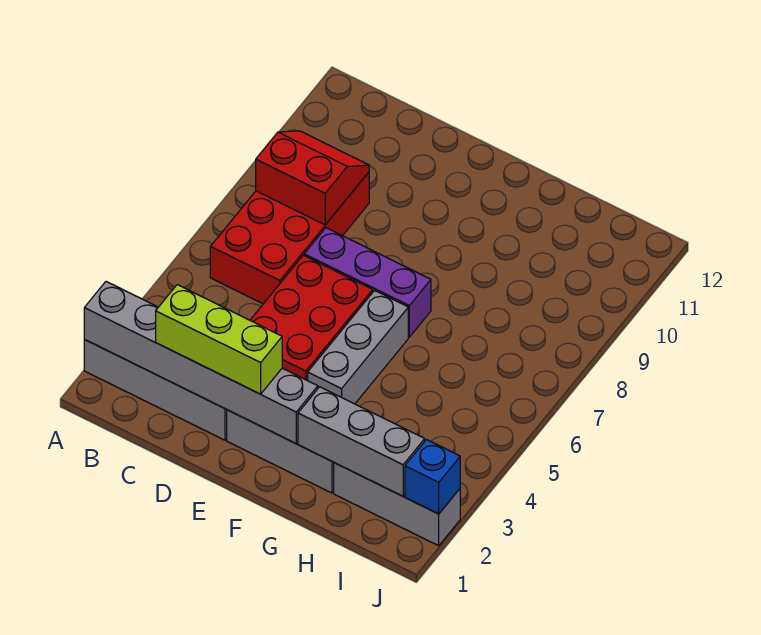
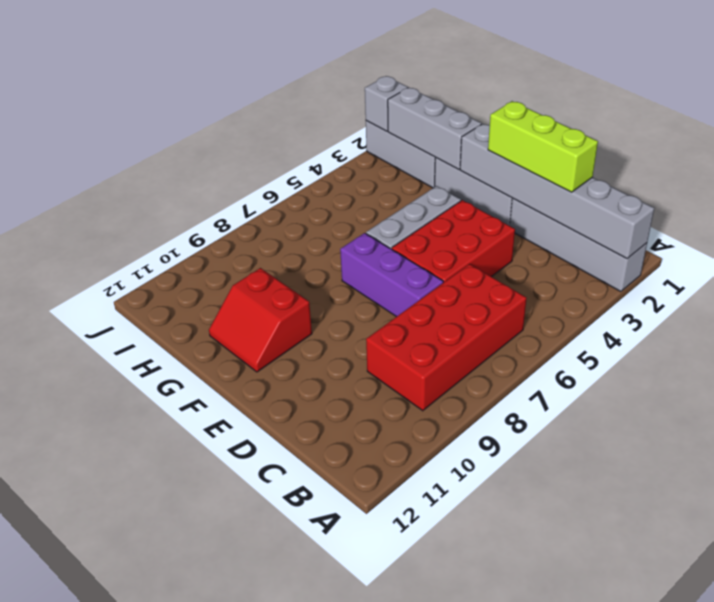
red slope B8:C9 level 2 top 8 -> red slope F10:G11 level 1 top 10
blue brick J2 level 2 -> grey brick J2 level 2

